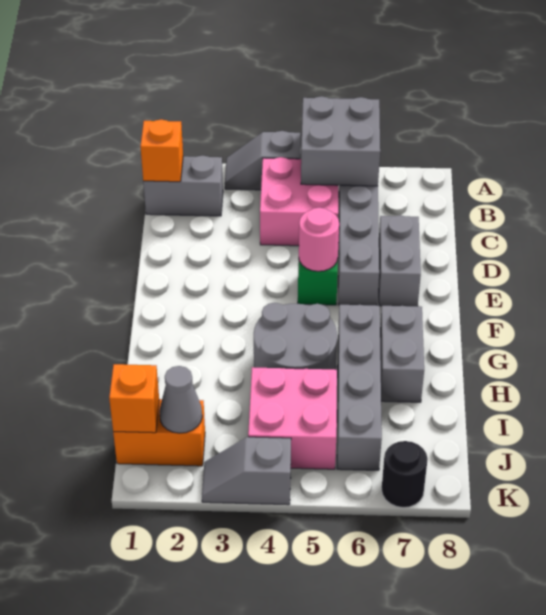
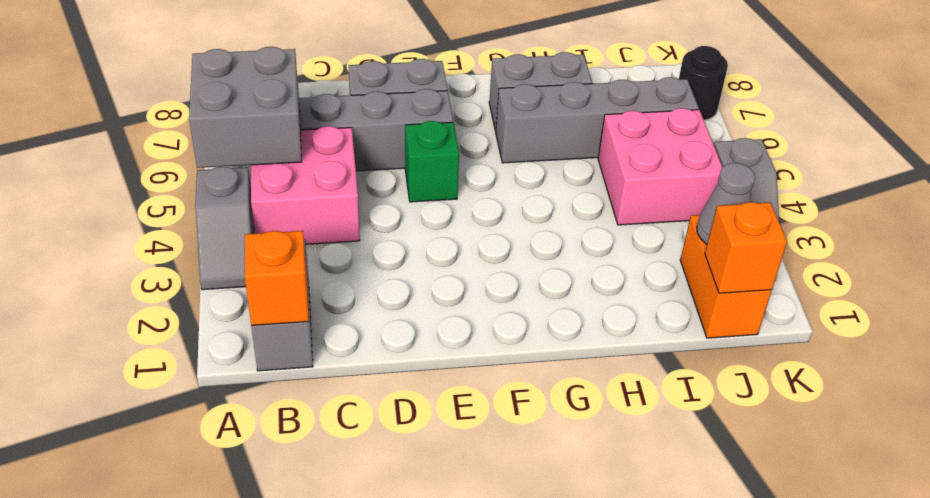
pink round brick E5 level 2 -> none
grey round brick G4:H5 level 1 -> none

